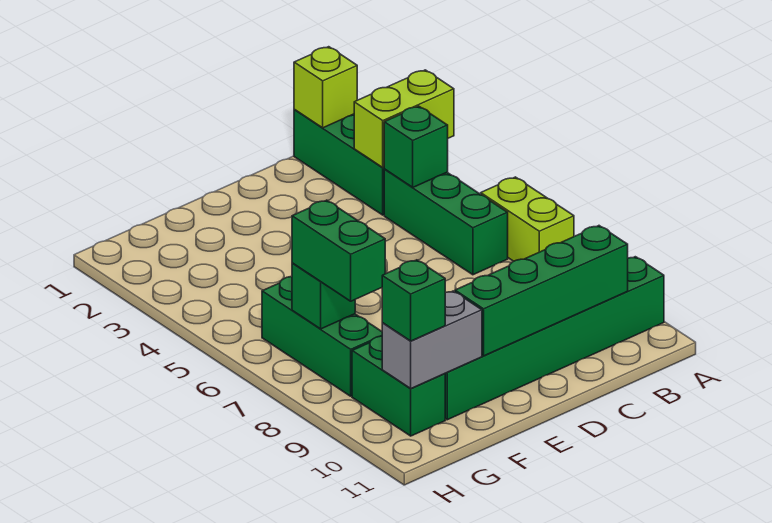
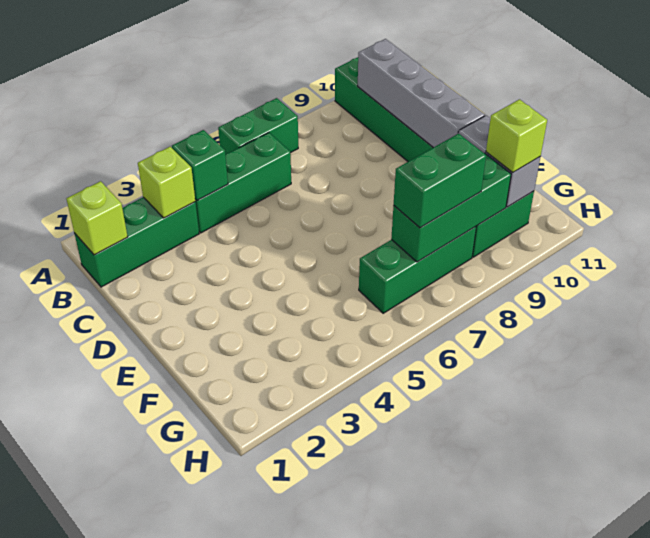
lime brick A3:B3 level 2 -> lime brick B3 level 2
lime brick A6:A7 level 1 -> green brick A6:A7 level 1
green brick B10:E10 level 2 -> grey brick B10:E10 level 2
green brick G7 level 2 -> green brick G7:G9 level 2
green brick G10 level 3 -> lime brick G10 level 3

